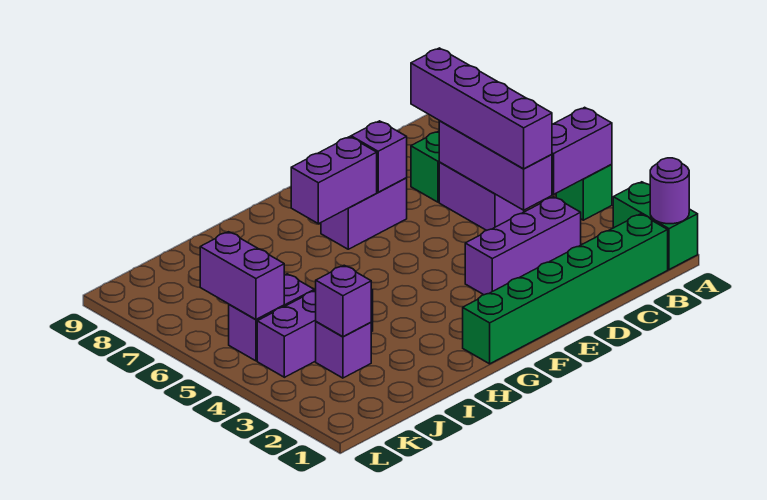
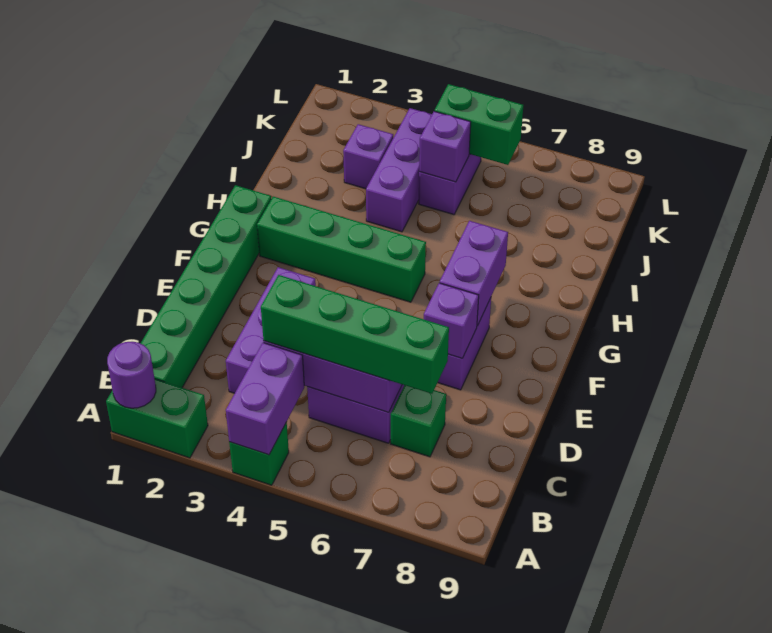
purple brick C4:C7 level 3 -> green brick C4:C7 level 3
none -> green brick G2:G5 level 1
purple brick J3 level 2 -> purple brick J5 level 2
purple brick K5:K6 level 2 -> green brick K5:K6 level 2

